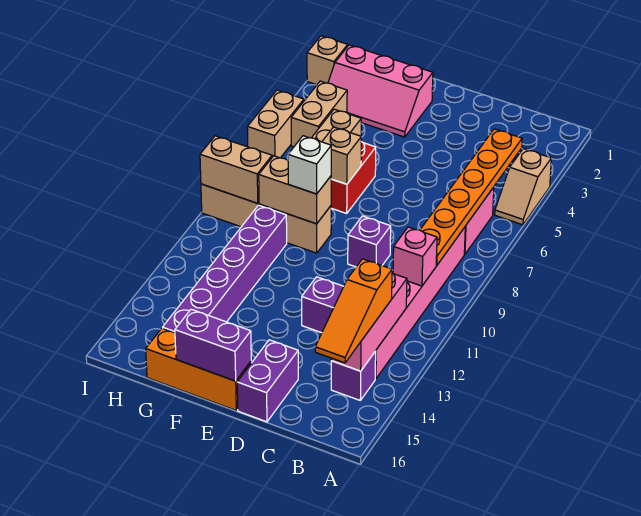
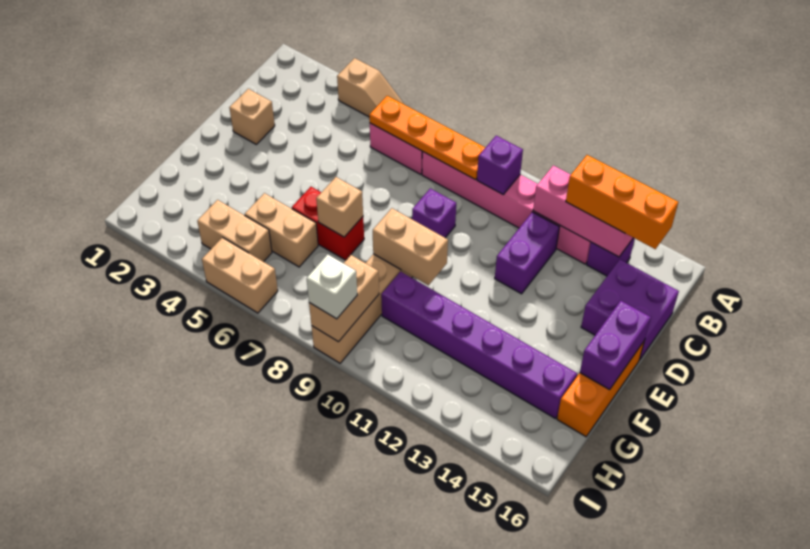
orange plate B4:B9 level 2 -> orange plate B6:B9 level 2
pink brick B10 level 2 -> purple brick B10 level 2
orange slope B13:B15 level 3 top 13 -> orange brick B13:B15 level 3
purple brick D15:D16 level 1 -> purple brick C15:D16 level 1
pink slope F2:H3 level 1 top 2 -> none
tan brick F9:G9 level 2 -> tan brick F9:F10 level 2
white brick F9 level 3 -> white brick I9 level 3
tan brick I2 level 1 -> tan brick D2 level 1

